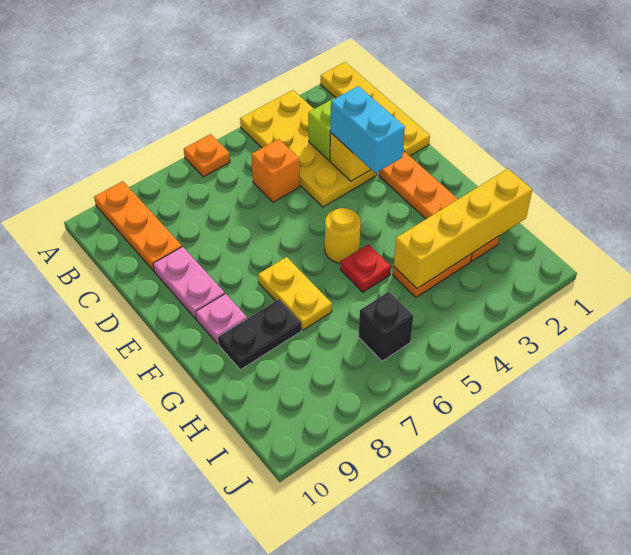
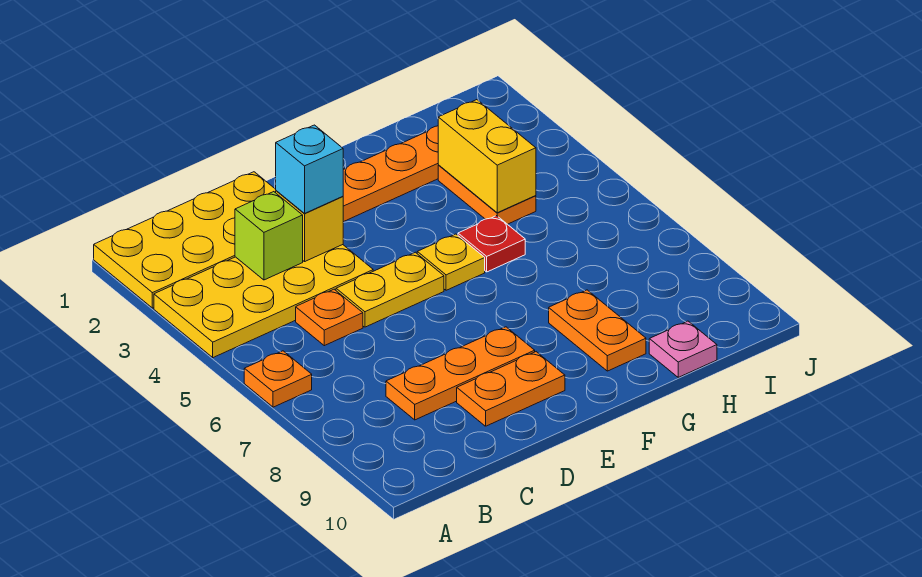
yellow plate A1:D1 level 1 -> yellow plate A1:D2 level 1
orange plate A9:C9 level 1 -> orange plate C8:E8 level 1
orange brick C5 level 1 -> orange plate C5 level 1
cyan brick D3:E3 level 3 -> cyan brick D3 level 3
pink plate D9:E9 level 1 -> orange plate D9:E9 level 1
yellow round brick F5 level 1 -> yellow plate F5 level 1
yellow plate F7:G7 level 1 -> yellow plate D5:E5 level 1
pink plate F9 level 1 -> pink plate H10 level 1
black plate G8:G9 level 1 -> orange plate G8:G9 level 1
yellow brick H1:H4 level 2 -> yellow brick H3:H4 level 2
black brick I6 level 1 -> none

